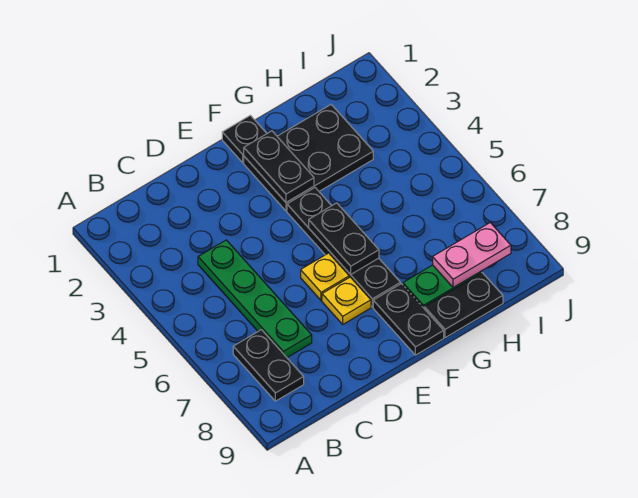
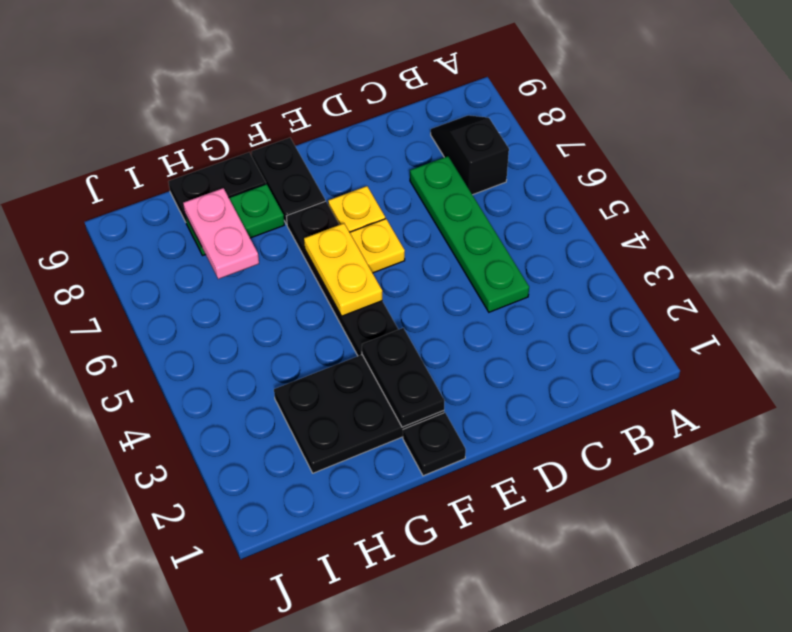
black plate B7:B8 level 1 -> black slope B7:B8 level 1 top 7
black plate F5:F6 level 2 -> yellow plate F5:F6 level 2
pink plate H8:I8 level 2 -> pink plate H7:H8 level 2

